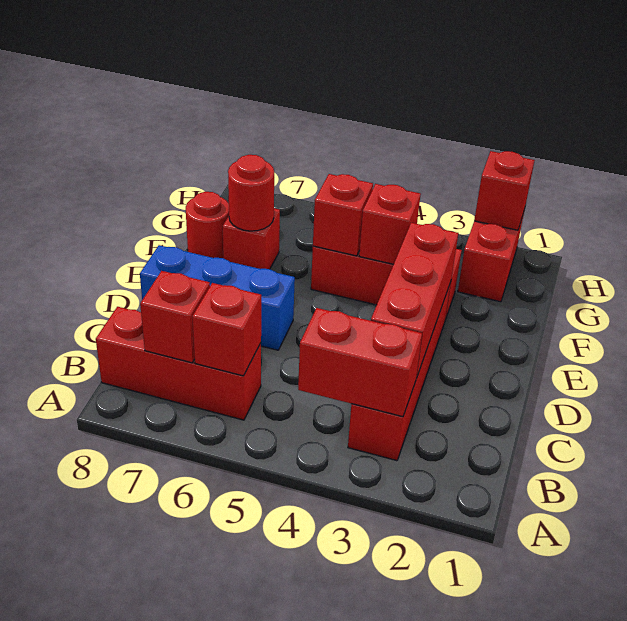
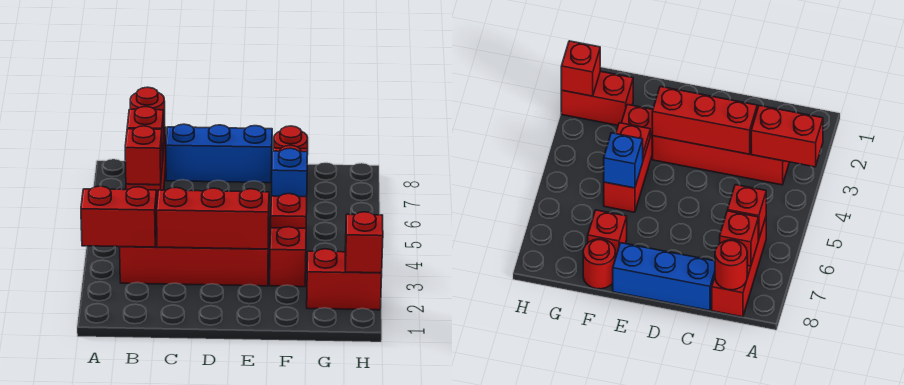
red brick B3:B4 level 2 -> red brick A3:B3 level 2
blue brick D6:D8 level 1 -> blue brick C8:E8 level 1
red brick F4 level 2 -> red plate F4 level 2
red brick F5 level 2 -> blue brick F5 level 2
red round brick F7 level 2 -> red round brick B8 level 2

